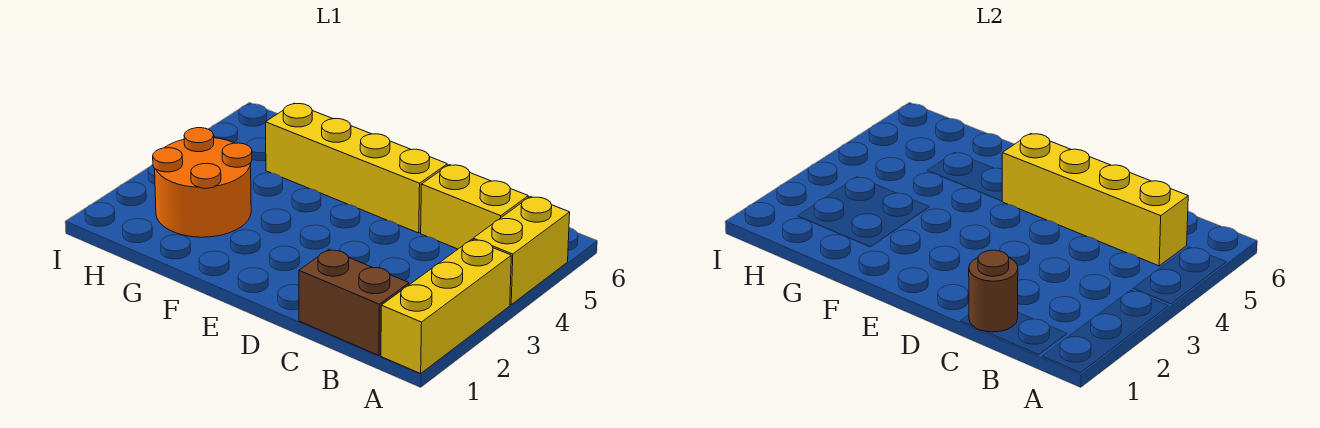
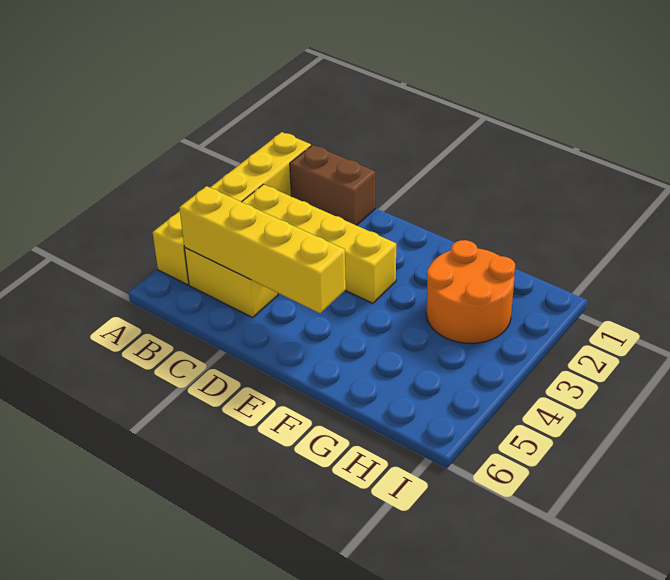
brown round brick C1 level 2 -> none
yellow brick D5:G5 level 1 -> yellow brick B3:E3 level 1

